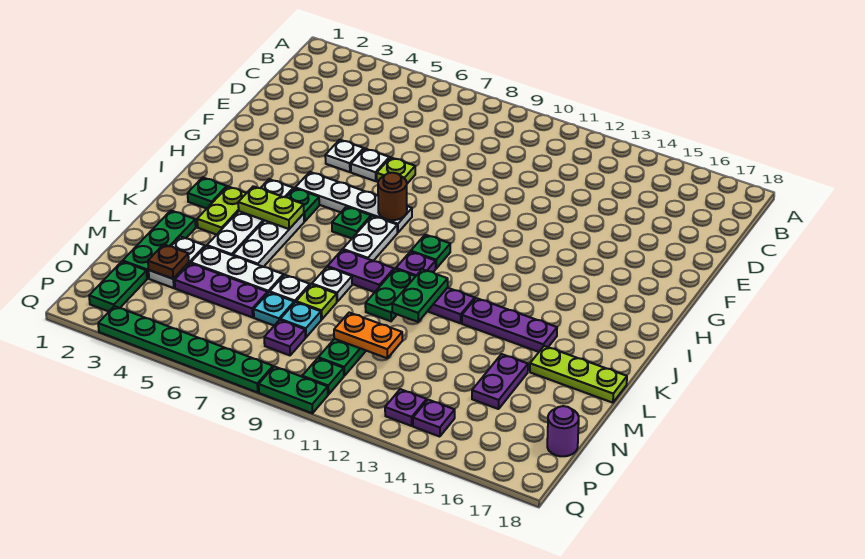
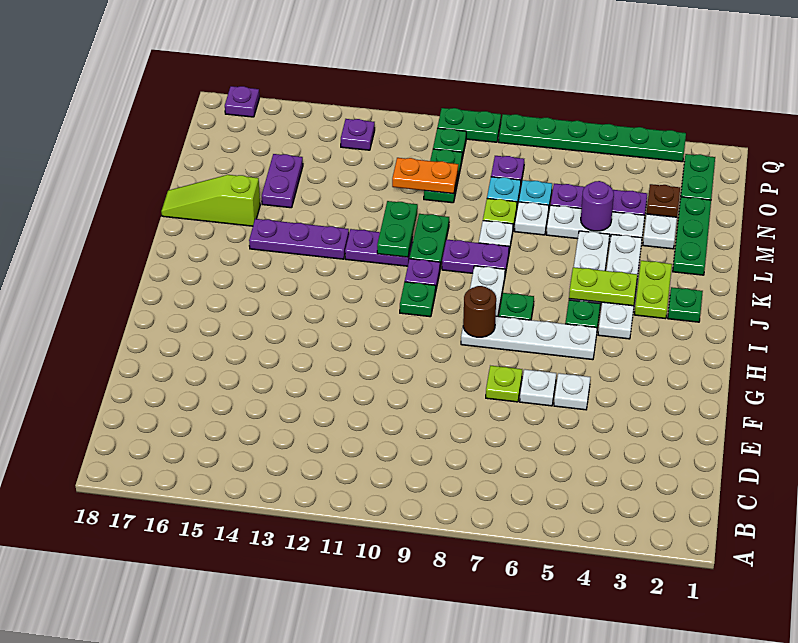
lime plate L16:L18 level 1 -> lime slope L16:L18 level 1 top 16
purple round brick O18 level 1 -> purple round brick M5 level 2
purple plate P14 level 1 -> purple plate Q17 level 1

